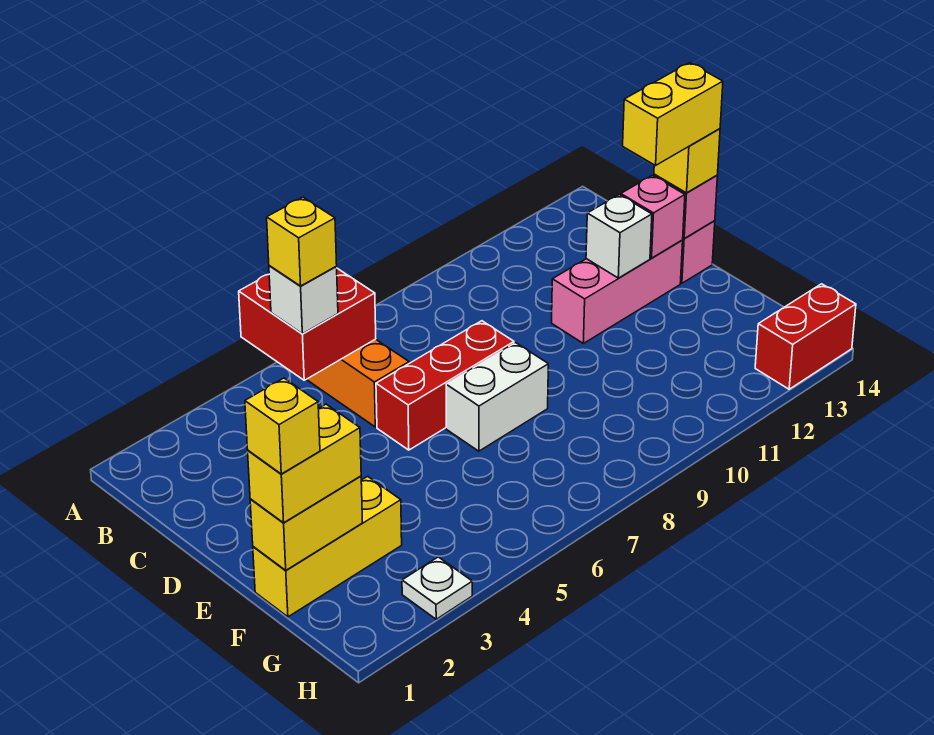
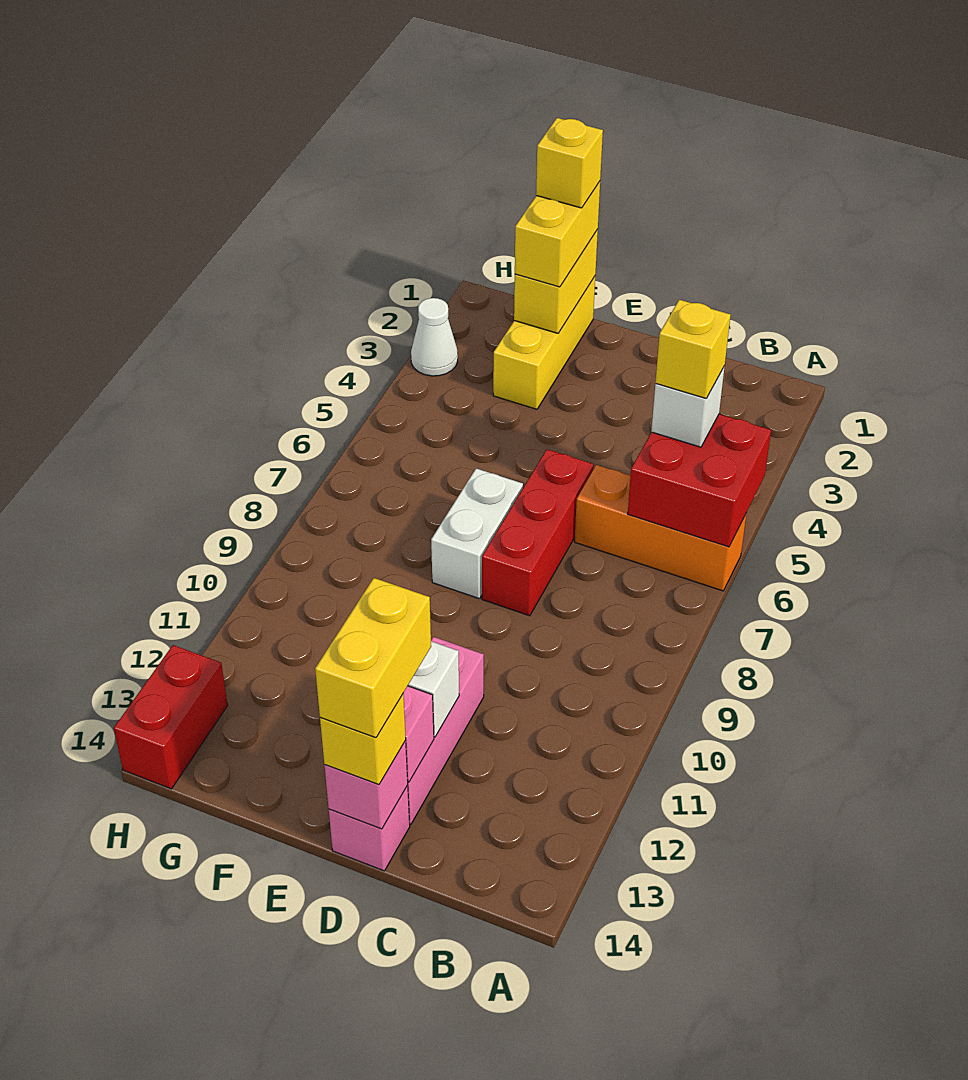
white plate H3 level 1 -> white cone H3 level 1

